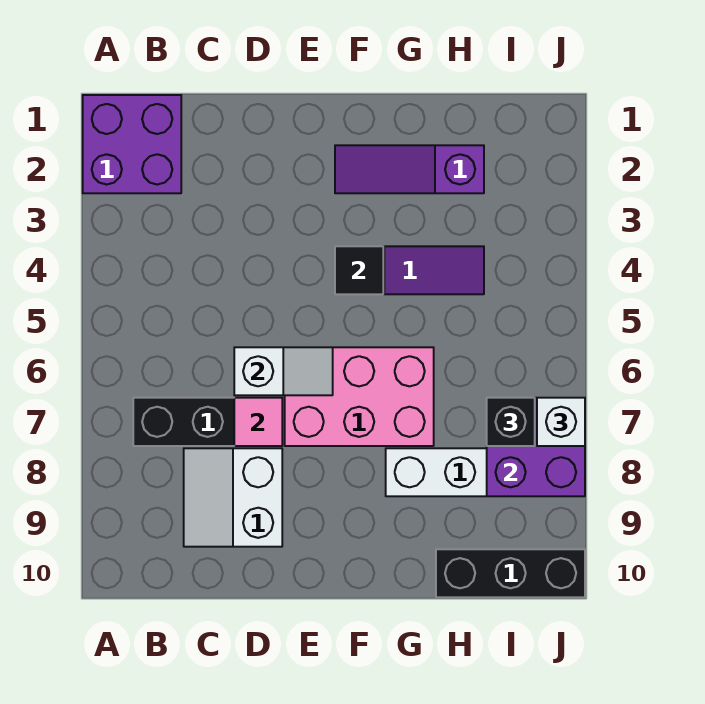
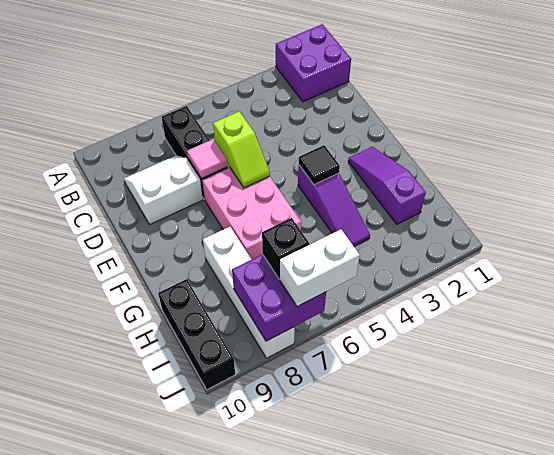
white slope D6:E6 level 2 top D -> lime slope D6:E6 level 2 top D
white brick J7 level 3 -> white brick J6:J7 level 3

